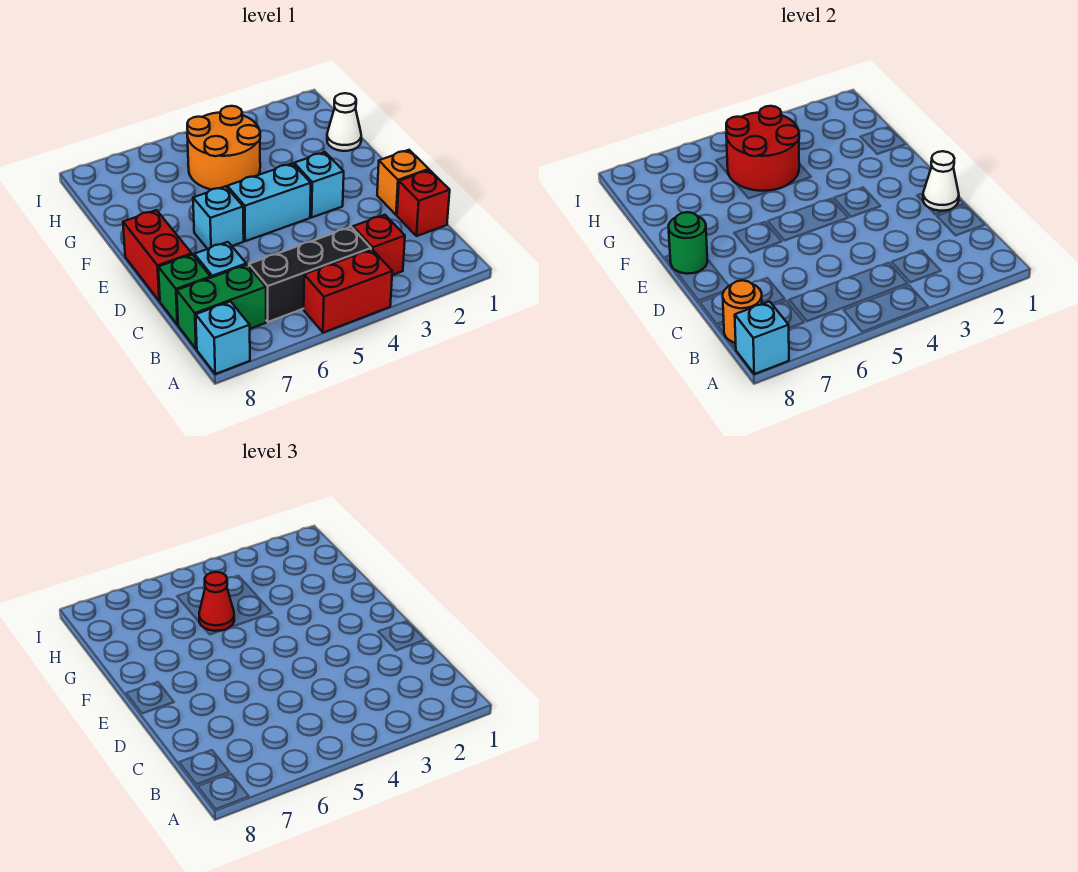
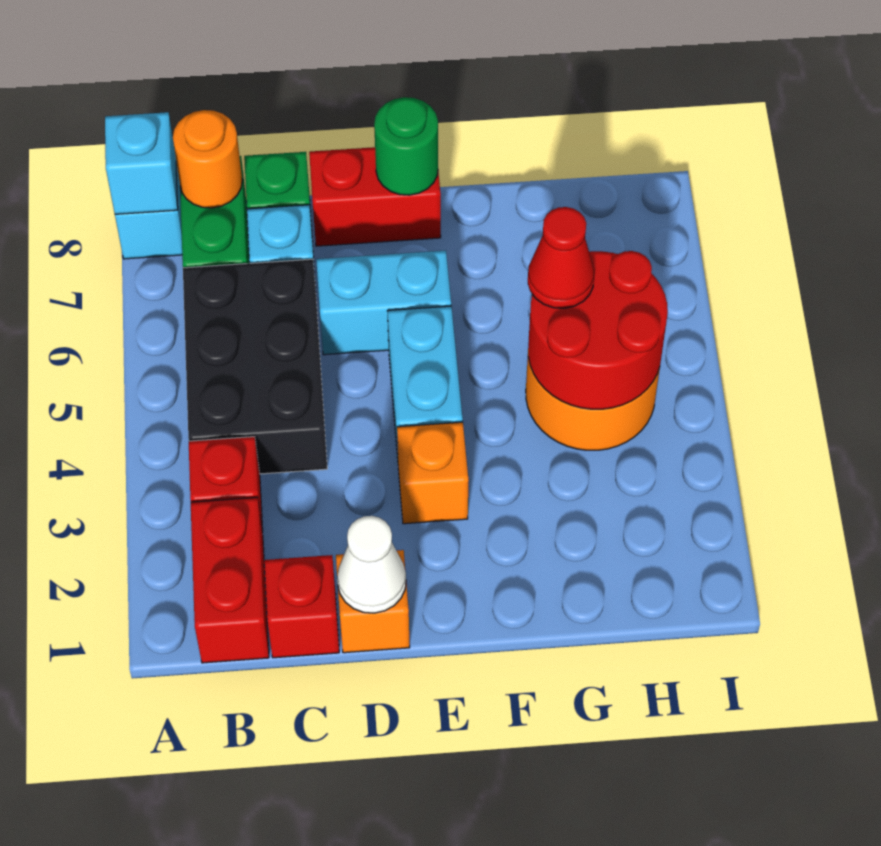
red brick A4:A5 level 1 -> red brick B1:B2 level 1
black brick B4:B6 level 1 -> black brick B4:C6 level 1
cyan brick E3 level 1 -> orange brick E3 level 1
cyan brick E6 level 1 -> cyan brick D6:E6 level 1
white cone G1 level 1 -> none

